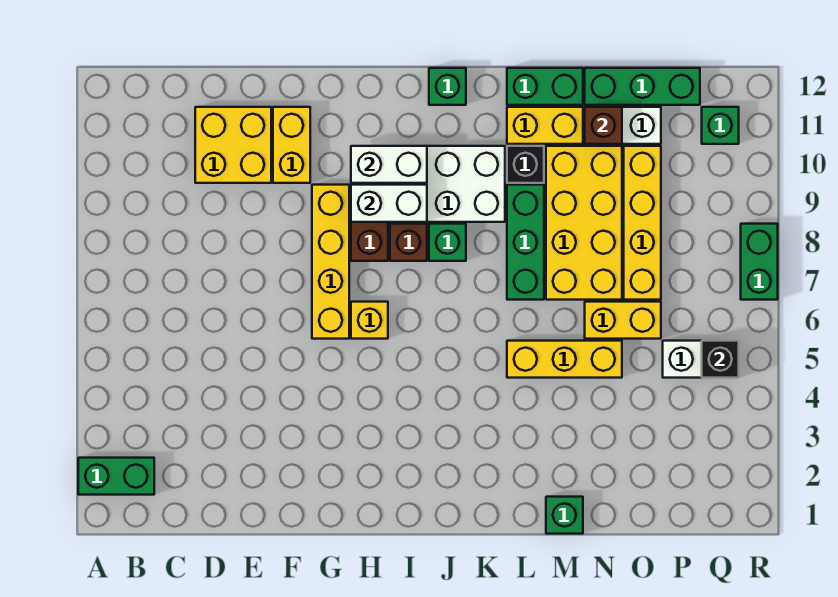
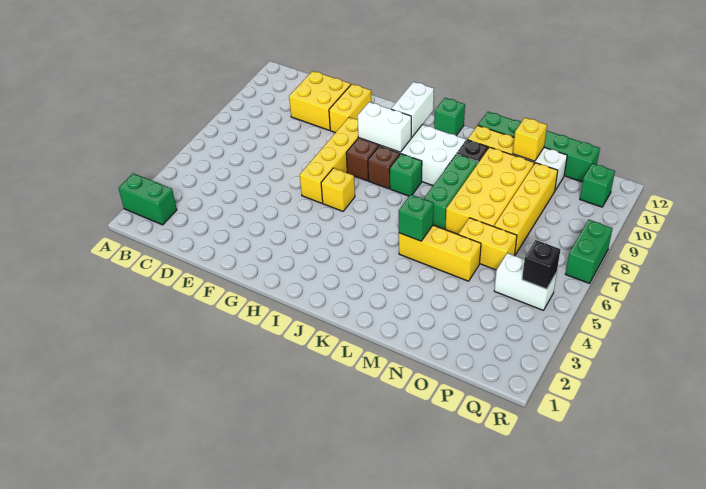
white brick H10:I10 level 2 -> white brick I10:I11 level 2
green brick M1 level 1 -> green brick L5 level 2
brown brick N11 level 2 -> yellow brick N11 level 2

